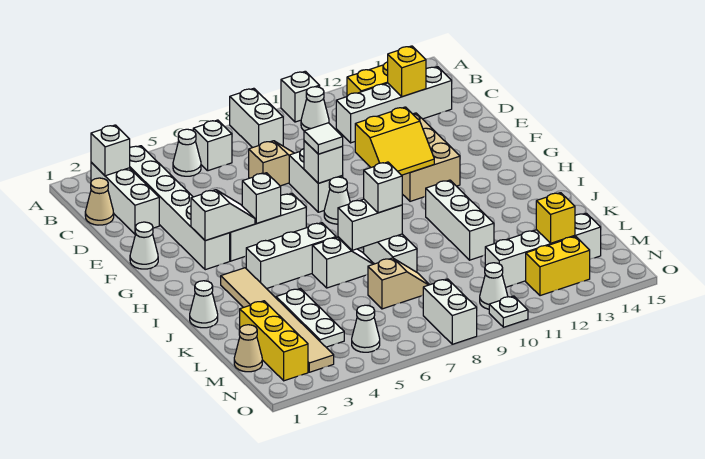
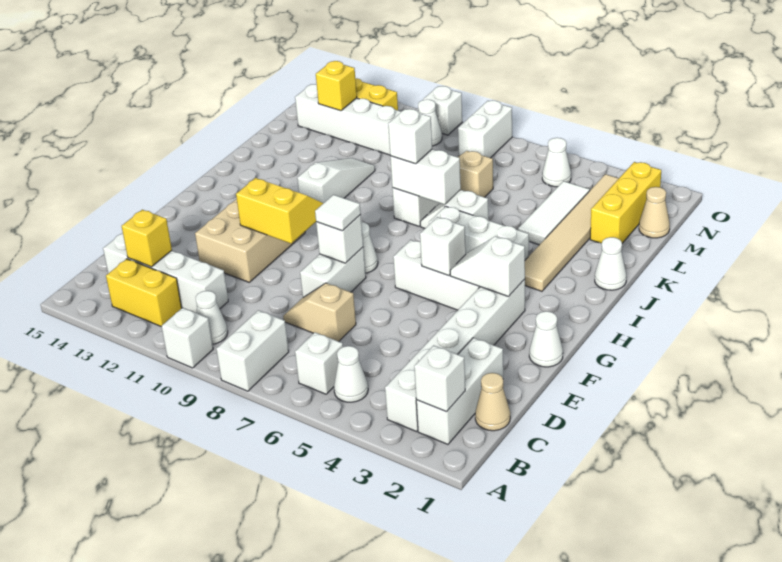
white brick I11:K11 level 1 -> white slope I11:K11 level 1 top I
white plate K4:M4 level 1 -> white tile K4:M4 level 1
white plate O10 level 1 -> white brick O10 level 1

